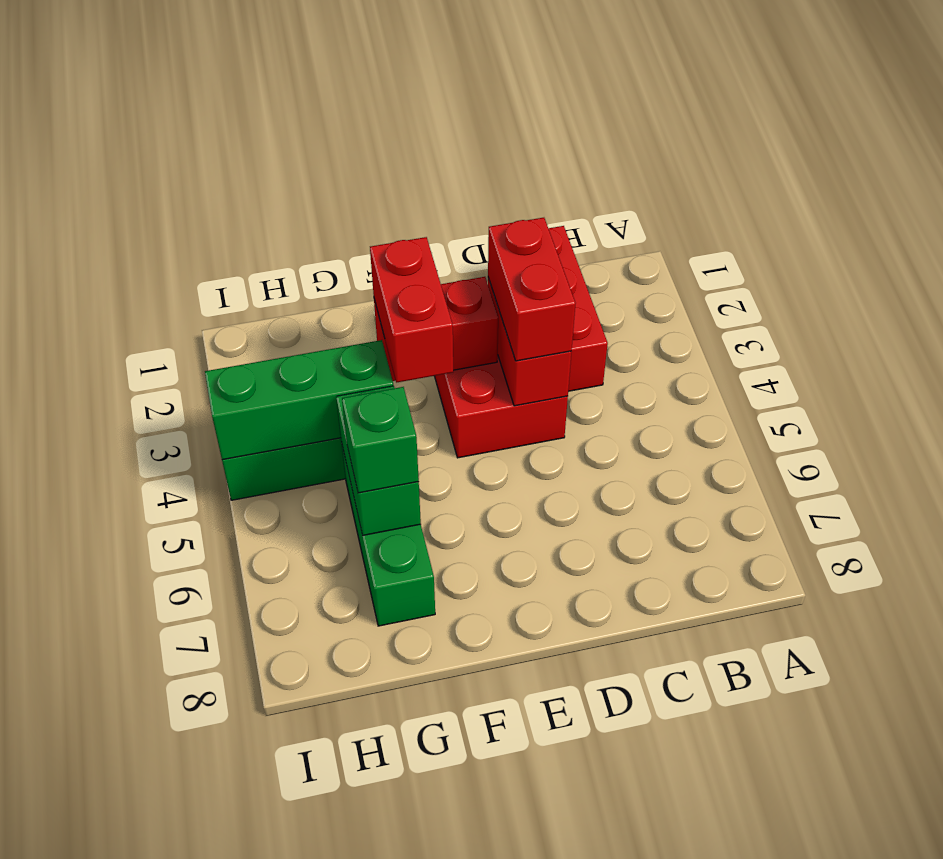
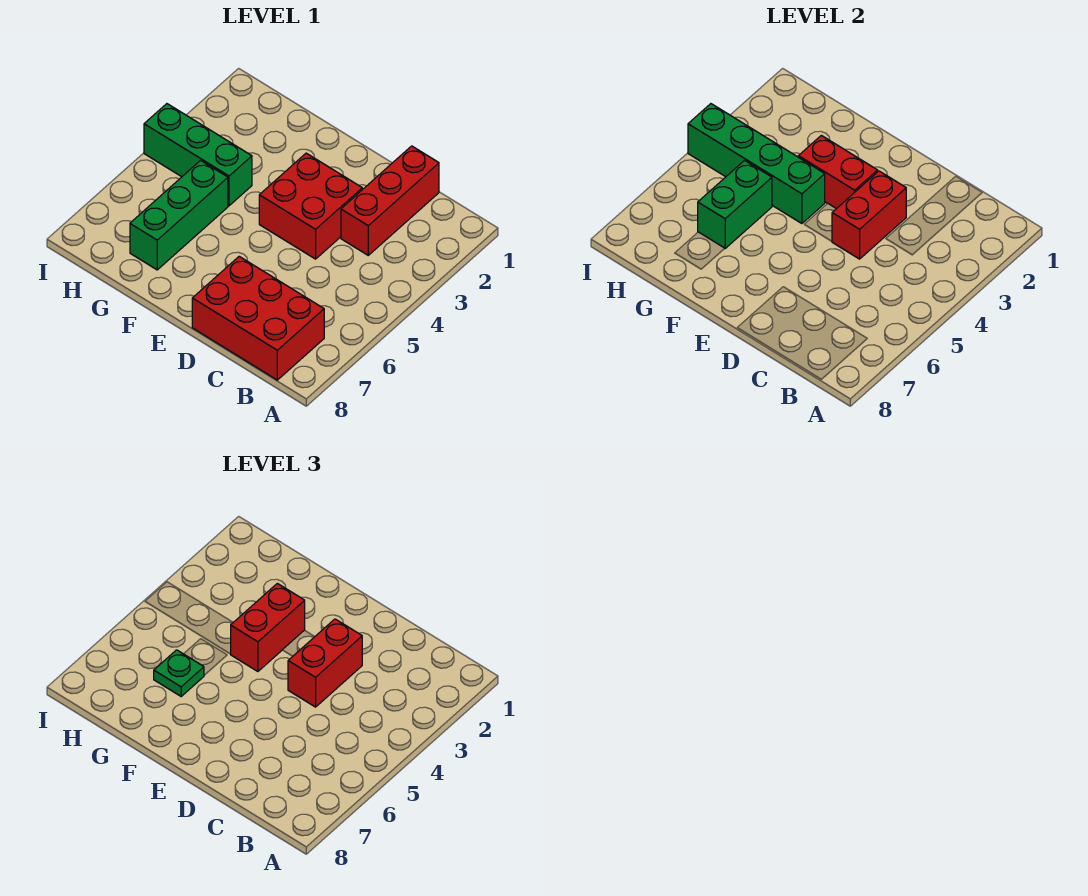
none -> red brick B7:D8 level 1
green brick G4:I4 level 2 -> green brick F4:I4 level 2
green brick G6 level 3 -> green plate G6 level 3

